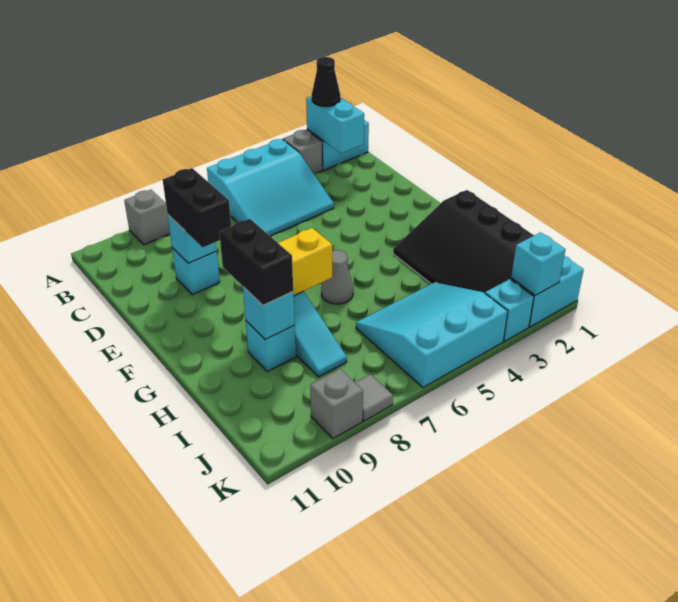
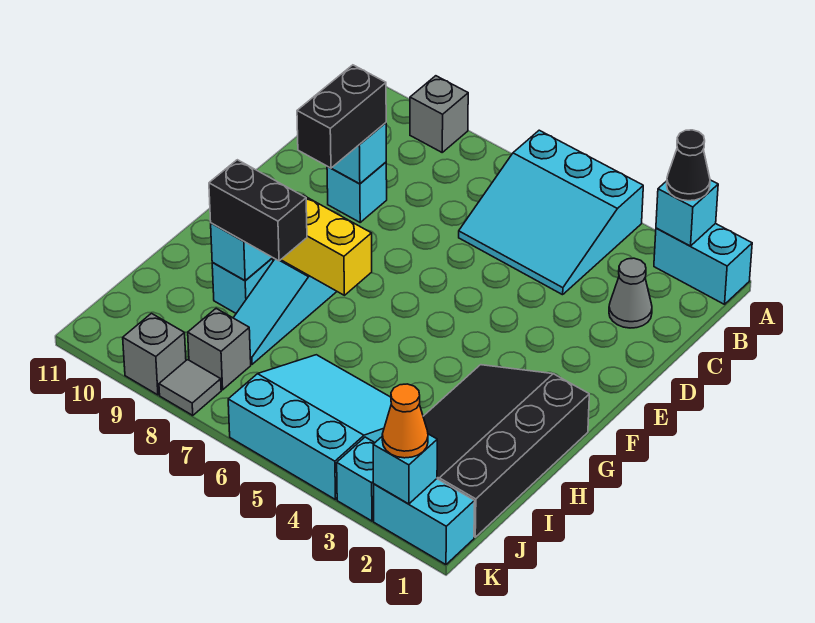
cyan brick A2:B2 level 2 -> cyan brick A2 level 2
grey brick A3 level 1 -> grey brick J8 level 1
grey cone G6 level 1 -> grey cone C2 level 1
black brick G9:H9 level 3 -> black brick H8:H9 level 3
none -> orange cone K2 level 3

